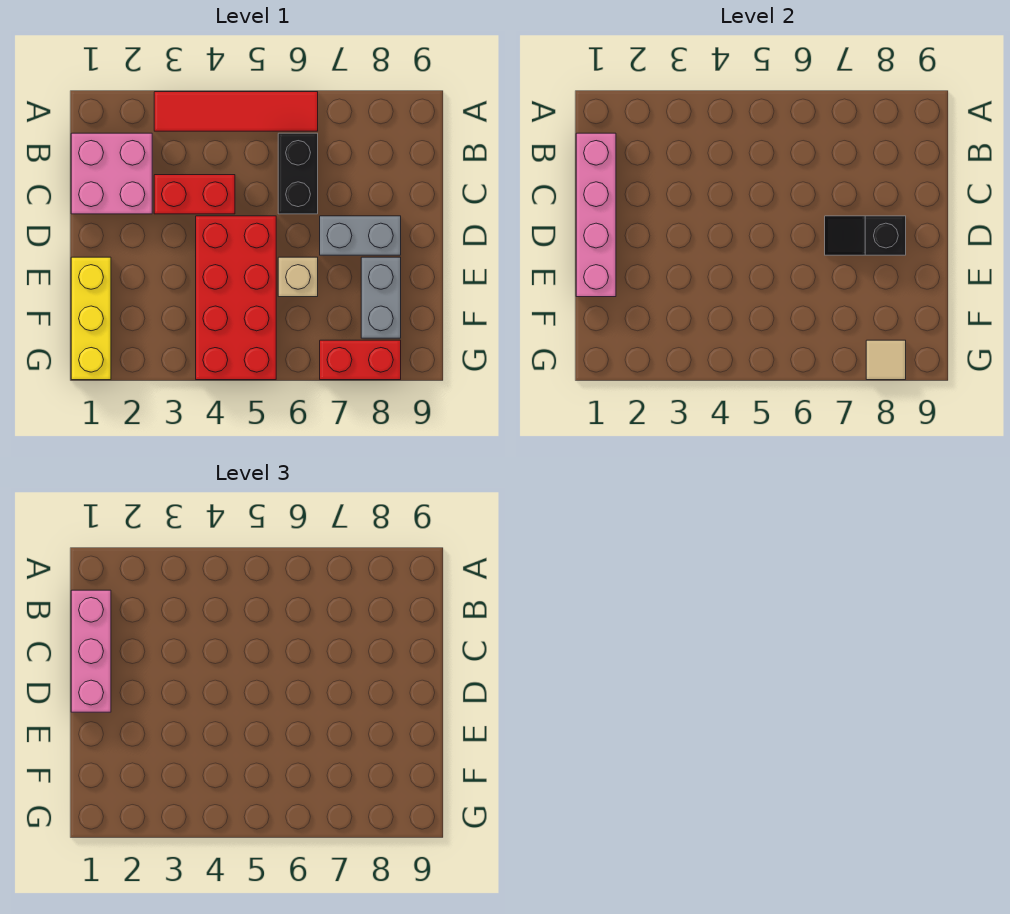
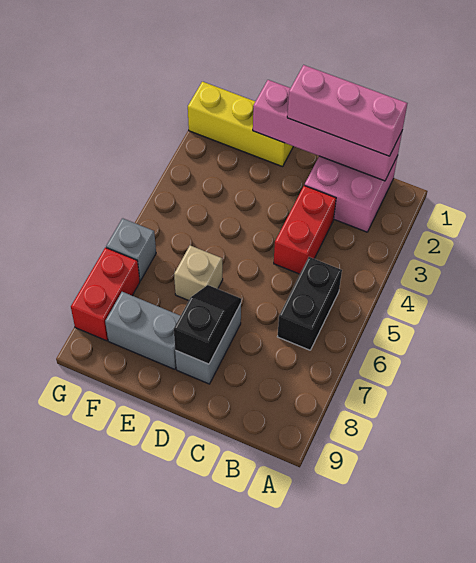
red tile A3:A6 level 1 -> none
black brick B6:C6 level 1 -> black brick B5:B6 level 1
red brick D4:G5 level 1 -> none
none -> grey brick G6 level 1
tan tile G8 level 2 -> none

